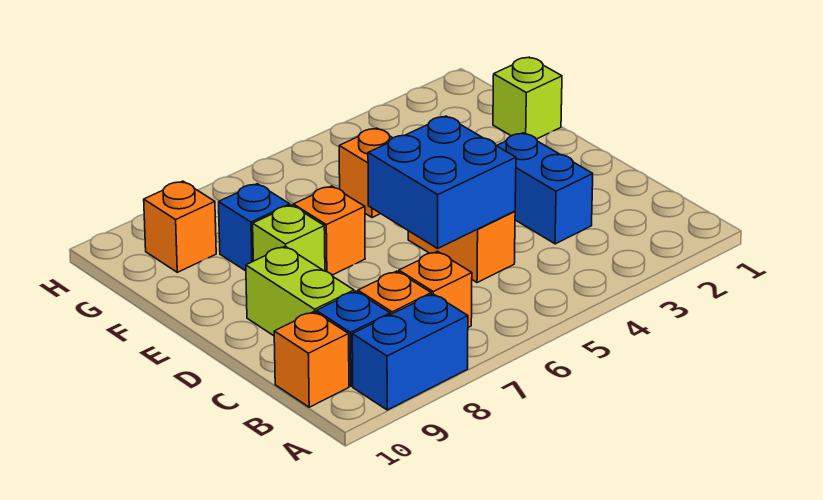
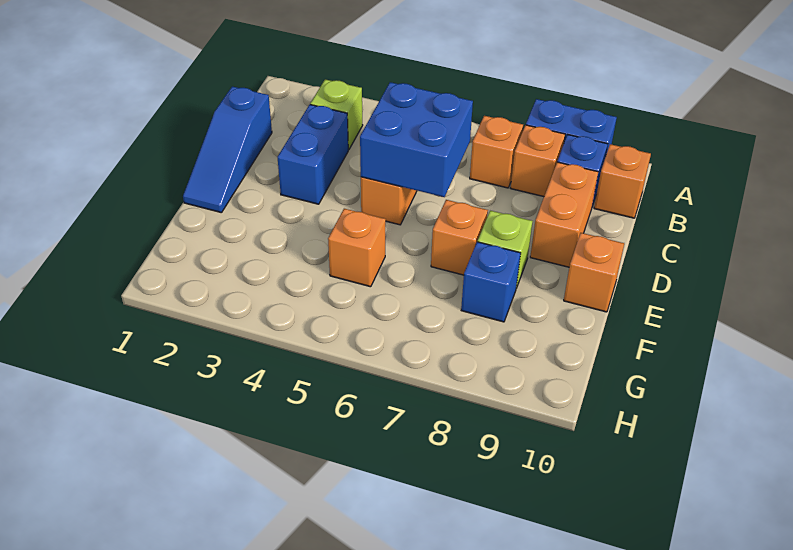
none -> blue slope C1:E1 level 1 top C
lime brick C9:D9 level 1 -> orange brick C9:D9 level 1
lime brick F1 level 1 -> lime brick B3 level 1
orange brick G9 level 1 -> orange brick E10 level 1

